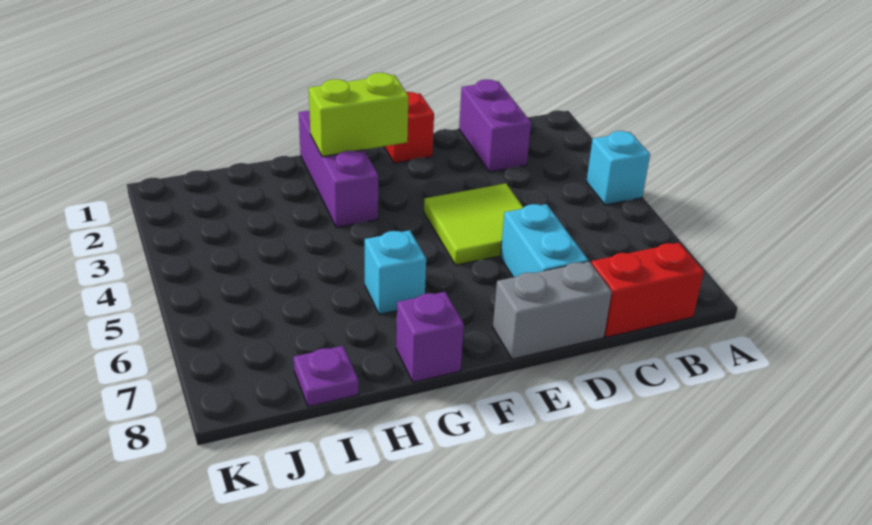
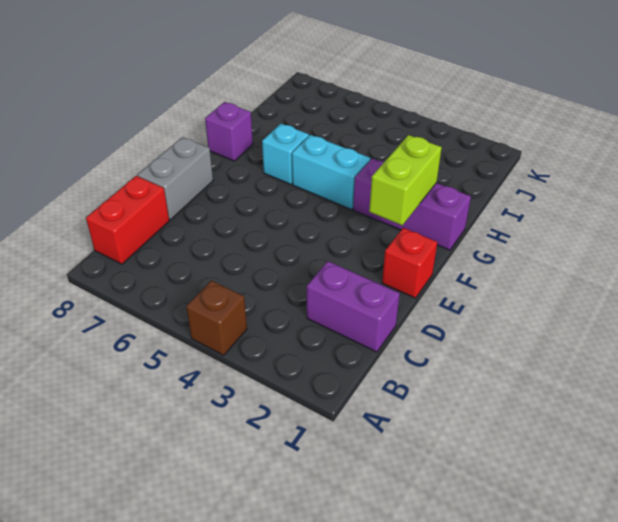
cyan brick A4 level 1 -> brown brick A4 level 1
lime tile D4:E5 level 1 -> none
cyan brick D6:D7 level 1 -> cyan brick G4:G5 level 1
purple plate I8 level 1 -> none

